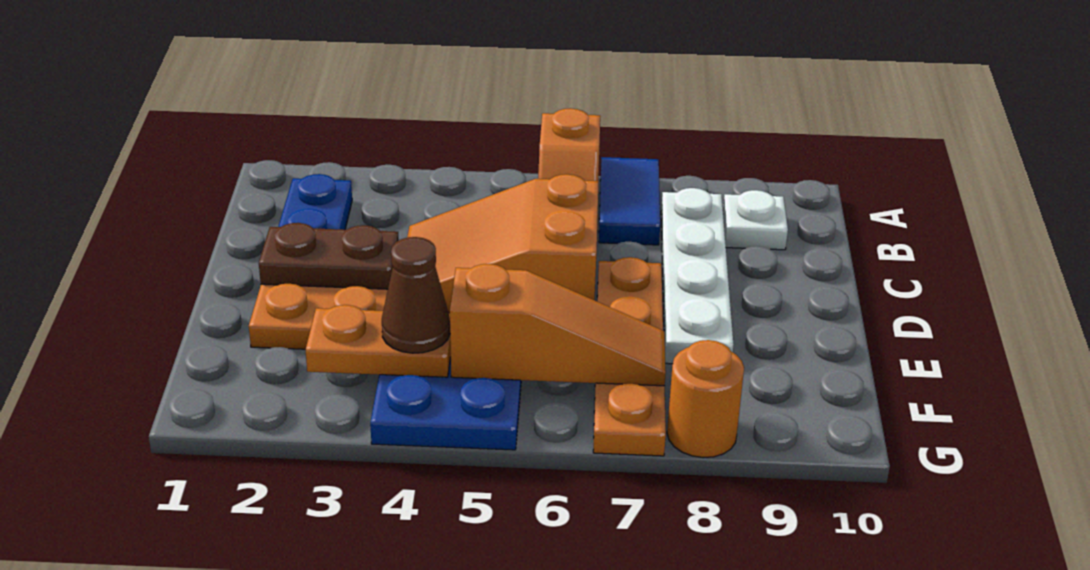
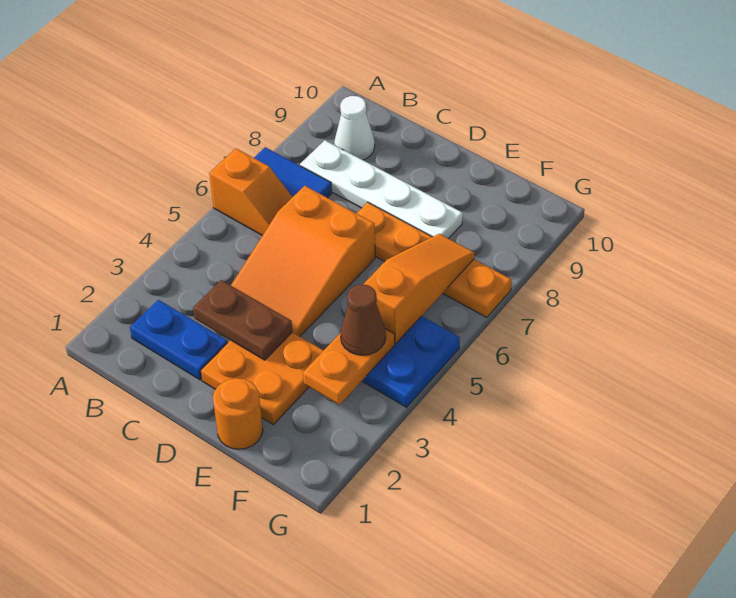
white plate B9 level 1 -> white cone B9 level 1
brown plate D2:D3 level 2 -> brown plate C3:D3 level 2
orange round brick G8 level 1 -> orange round brick E1 level 1

